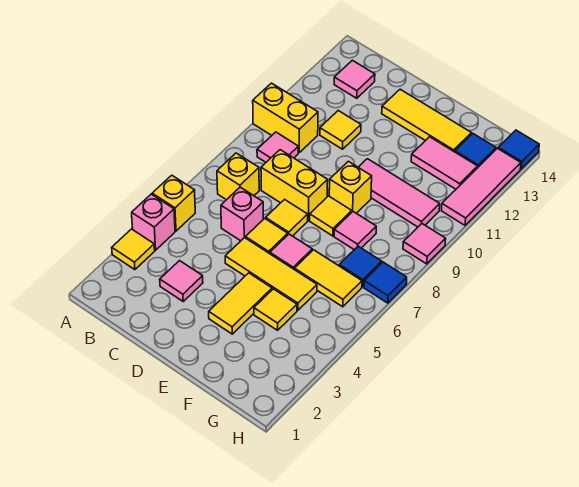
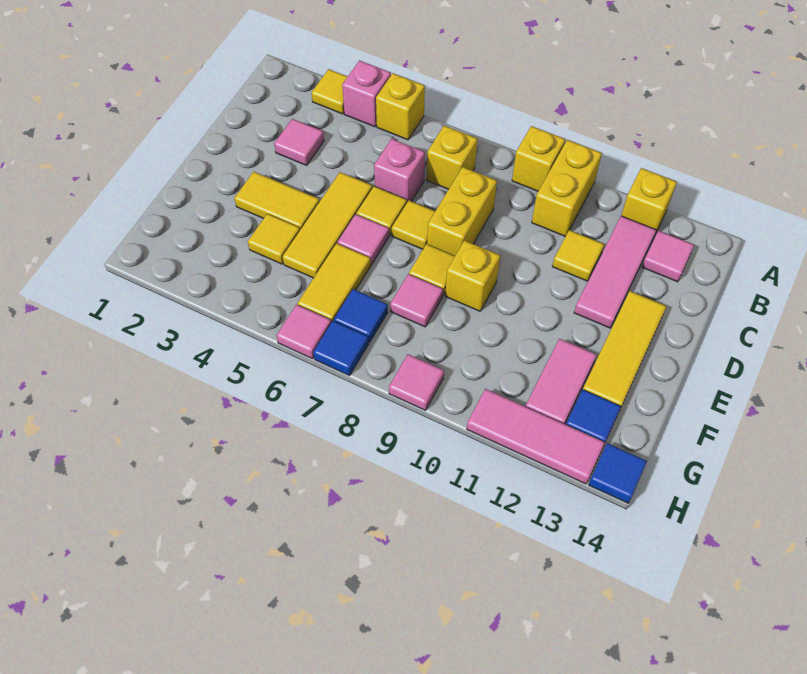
none -> yellow brick A9 level 1
none -> yellow brick A12 level 1
pink tile B9 level 1 -> pink tile H6 level 1
pink tile E10:G10 level 1 -> pink tile B12:D12 level 1

